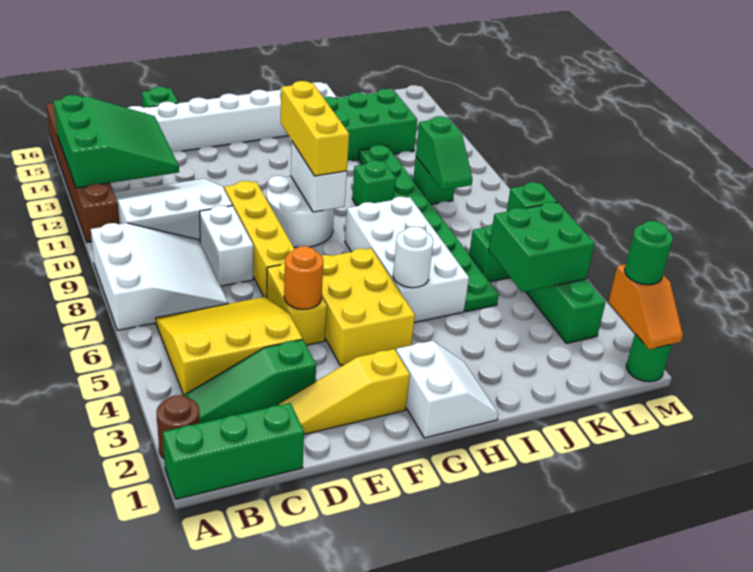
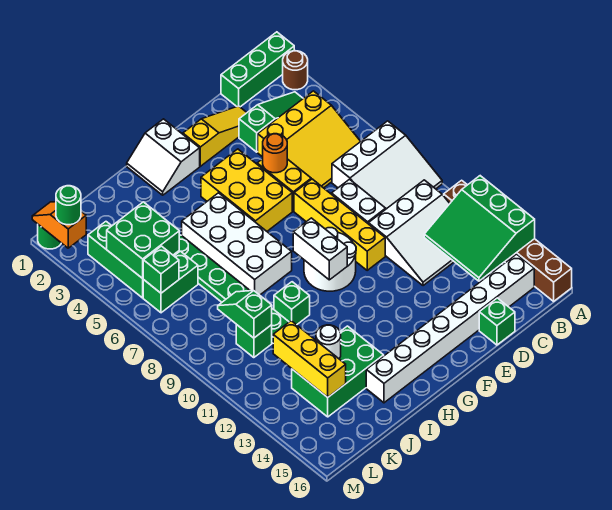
white slope A7:C9 level 1 top A -> white slope A7:C9 level 1 top 7
yellow brick G9:G11 level 3 -> yellow brick K12:K14 level 2
white round brick H5 level 2 -> white round brick J13 level 2

